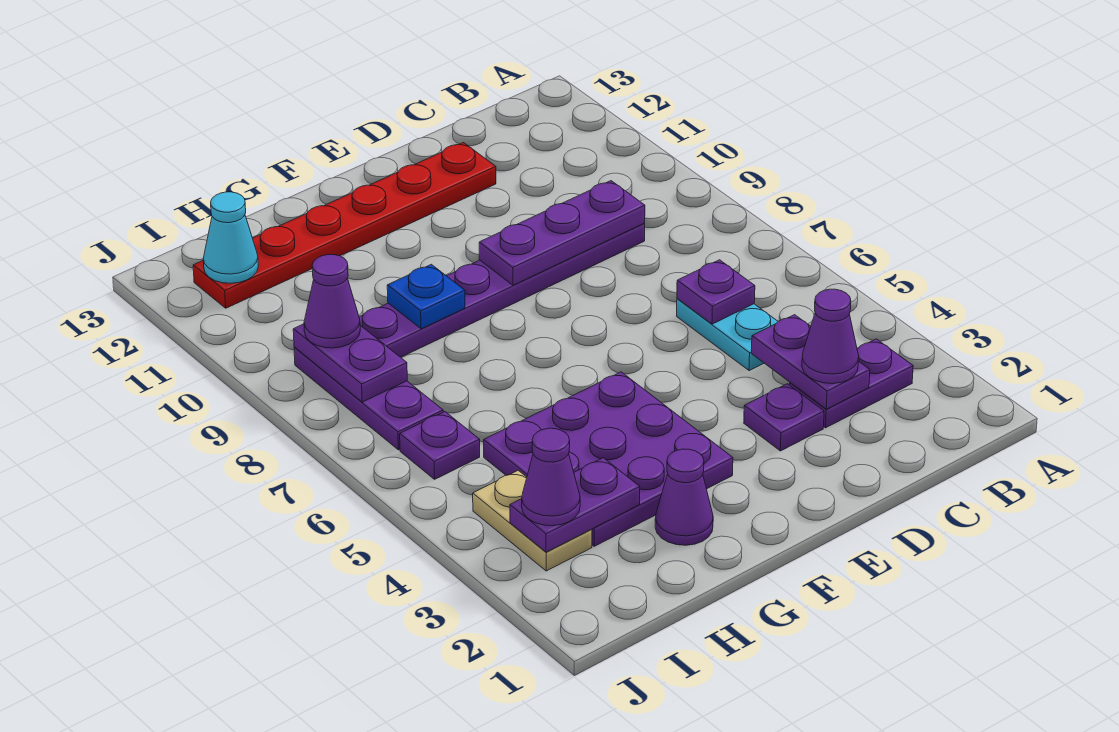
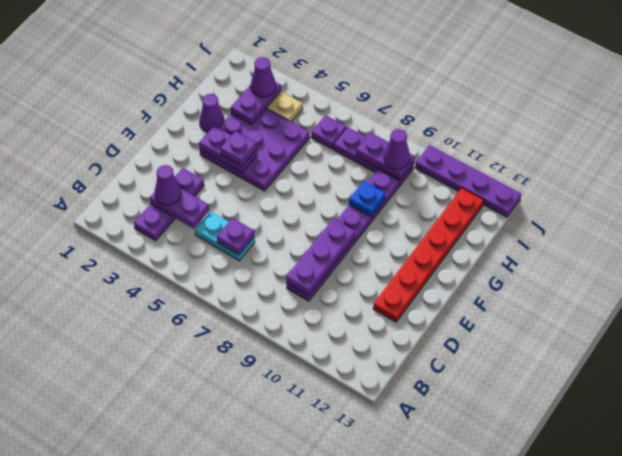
none -> purple plate F3:F4 level 2
none -> purple plate F4 level 3
cyan cone I12 level 2 -> none
none -> purple plate J10:J13 level 1

